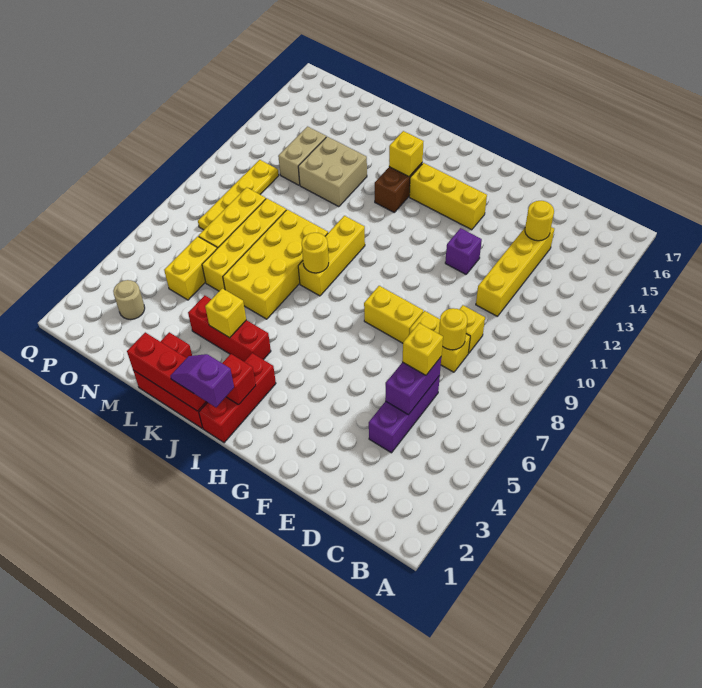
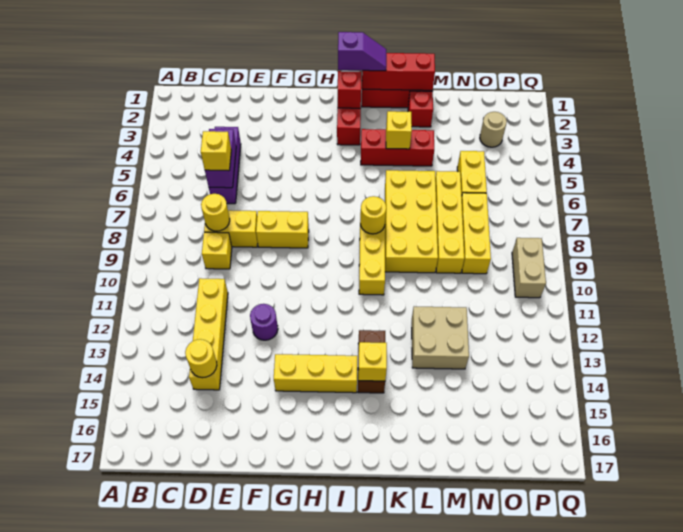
purple brick F12 level 1 -> purple round brick F12 level 1
tan brick N12:N13 level 1 -> tan brick P9:P10 level 1
yellow plate O8:O11 level 1 -> none

